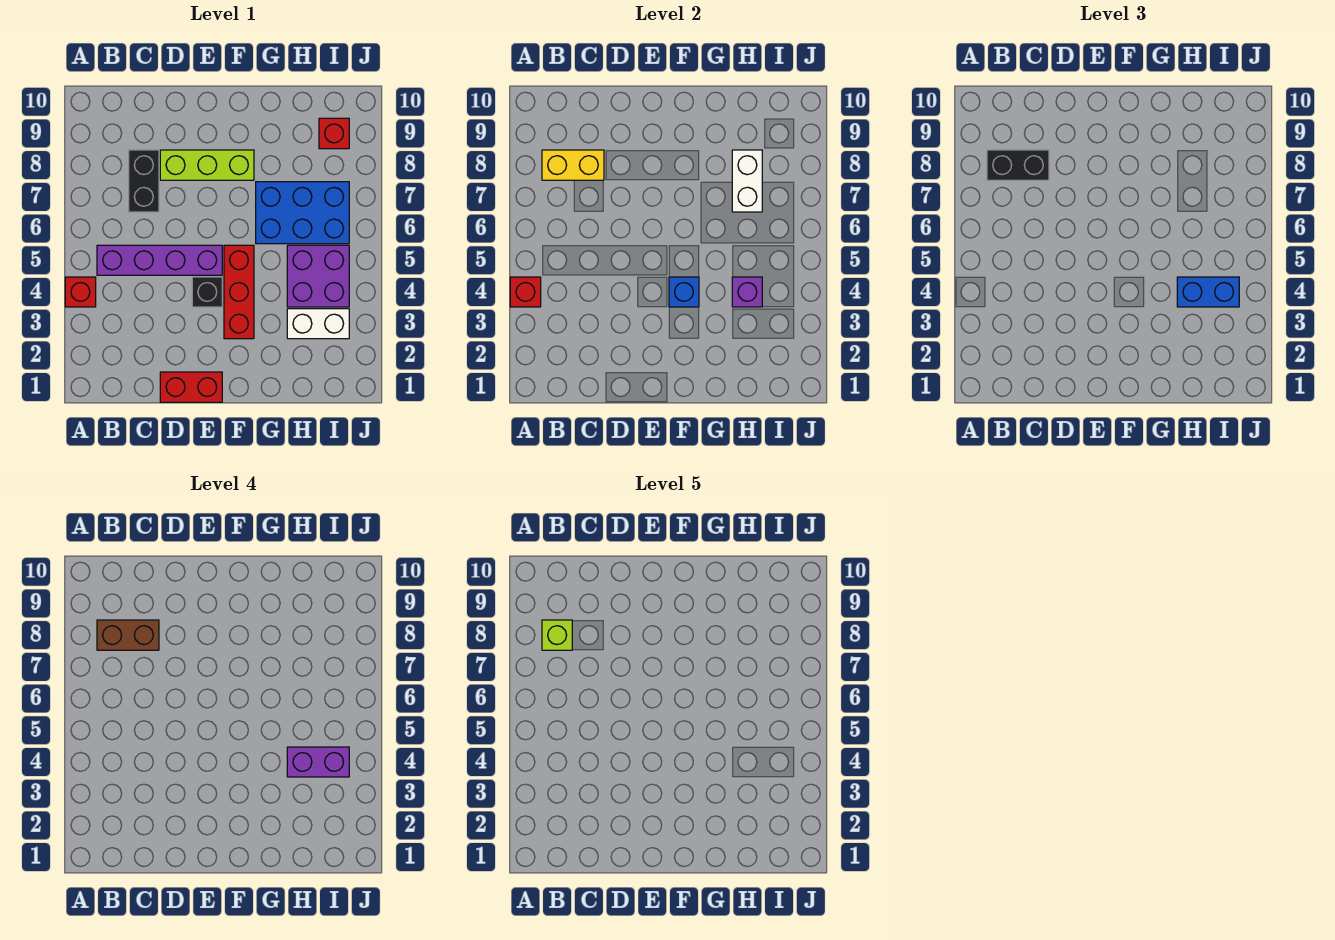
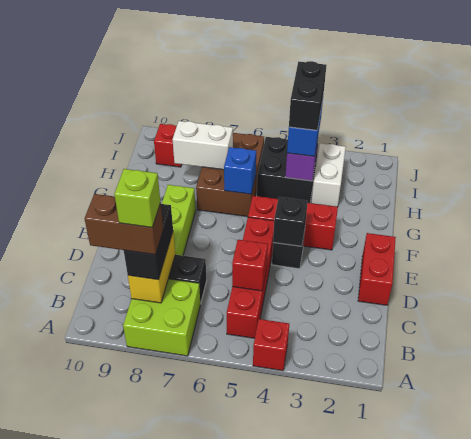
red brick A4 level 2 -> red brick C5 level 2
none -> lime brick A7:B8 level 1
purple brick B5:E5 level 1 -> red brick B5:E5 level 1
brown brick B8:C8 level 4 -> brown brick B8:B9 level 4
none -> black brick E4 level 2
blue brick F4 level 2 -> blue brick G6 level 2
blue brick G6:I7 level 1 -> brown brick G6:I7 level 1
purple brick H4:I5 level 1 -> black brick H4:I5 level 1
purple brick H4:I4 level 4 -> black brick H4:I4 level 4

